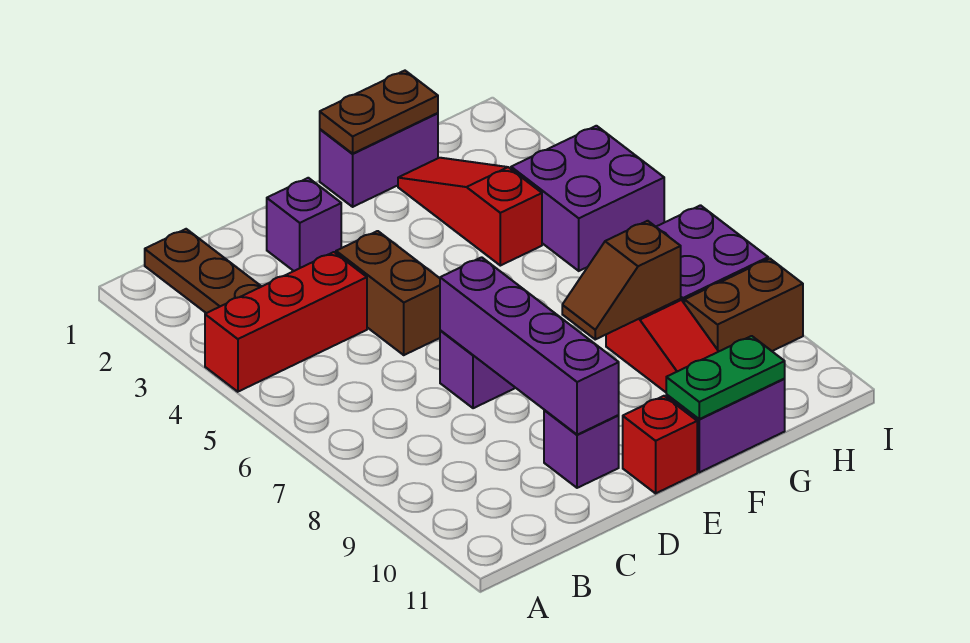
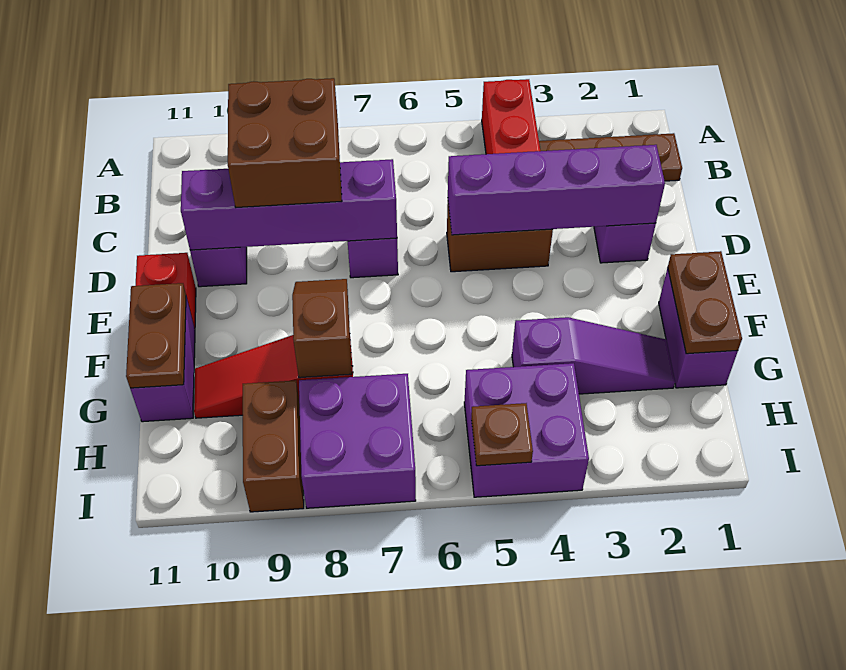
none -> brown brick C8:D9 level 3
none -> purple brick D2:D5 level 2
green plate F11:G11 level 2 -> brown plate F11:G11 level 2
red slope G2:G4 level 1 top 4 -> purple slope G2:G4 level 1 top 4
none -> brown plate I5 level 2

